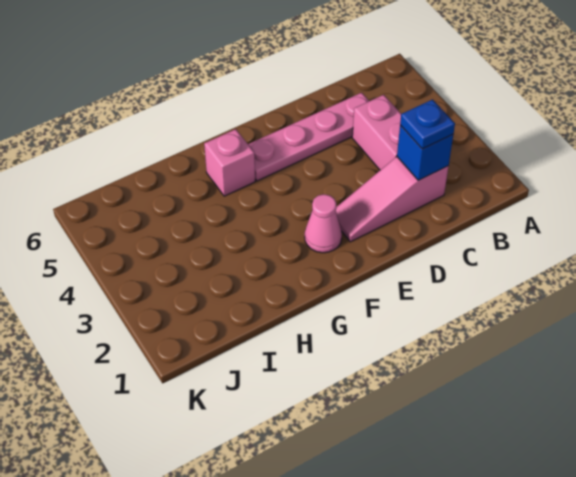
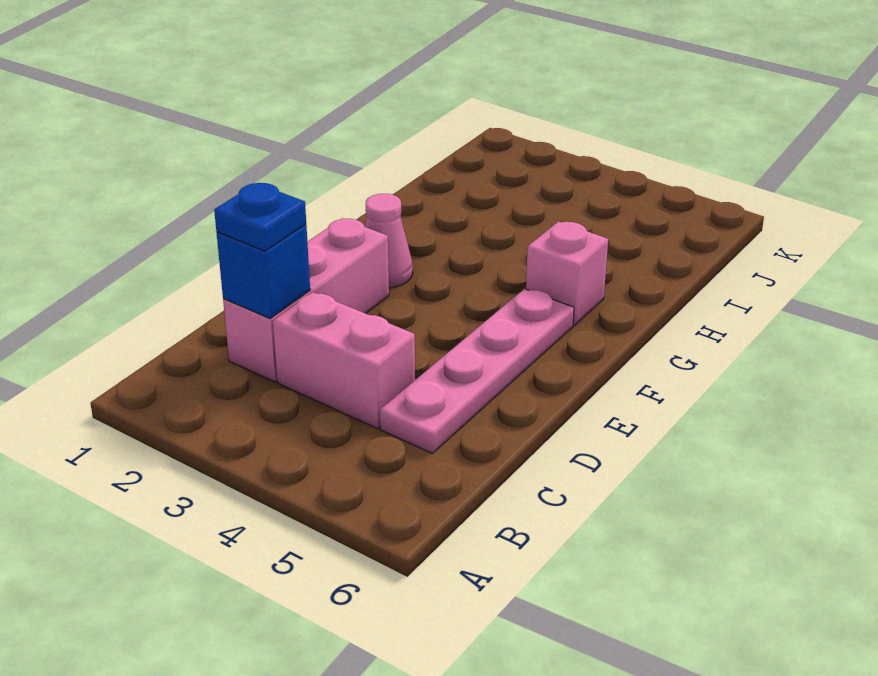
pink slope C2:E2 level 1 top C -> pink brick C2:E2 level 1

